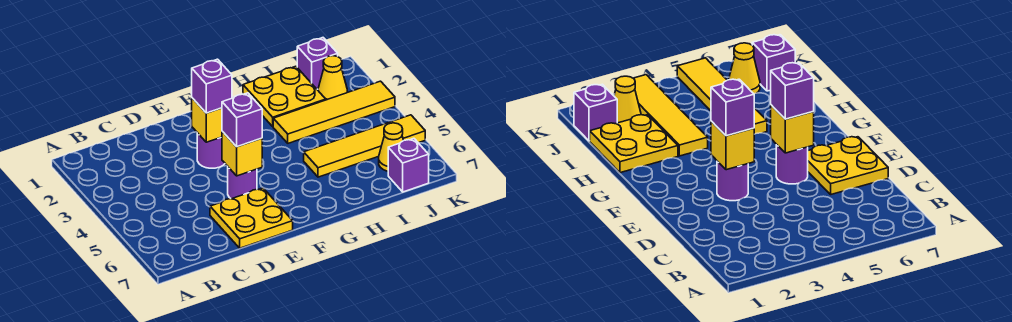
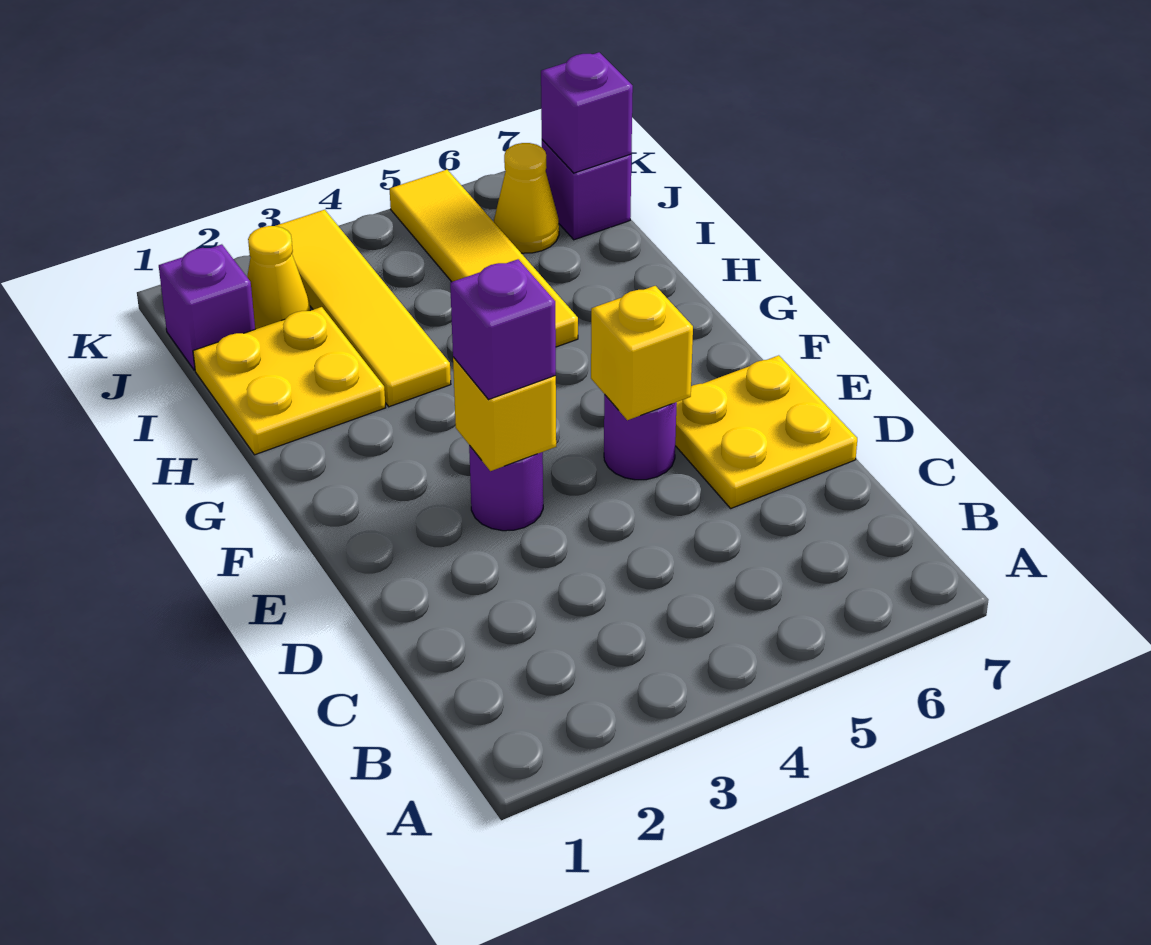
purple brick E5 level 3 -> purple brick J7 level 2

